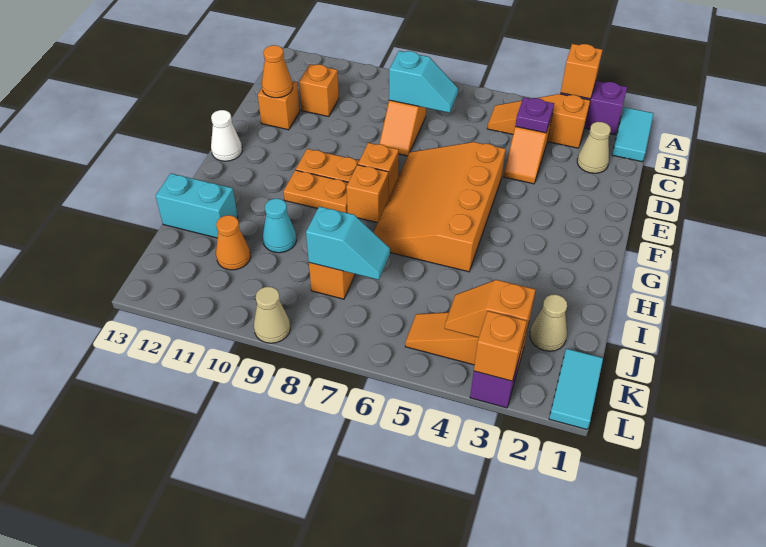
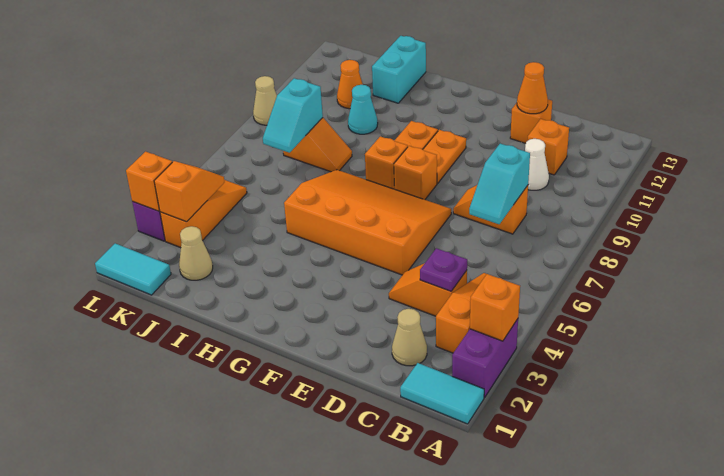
white cone F13 level 1 -> white cone C10 level 1

